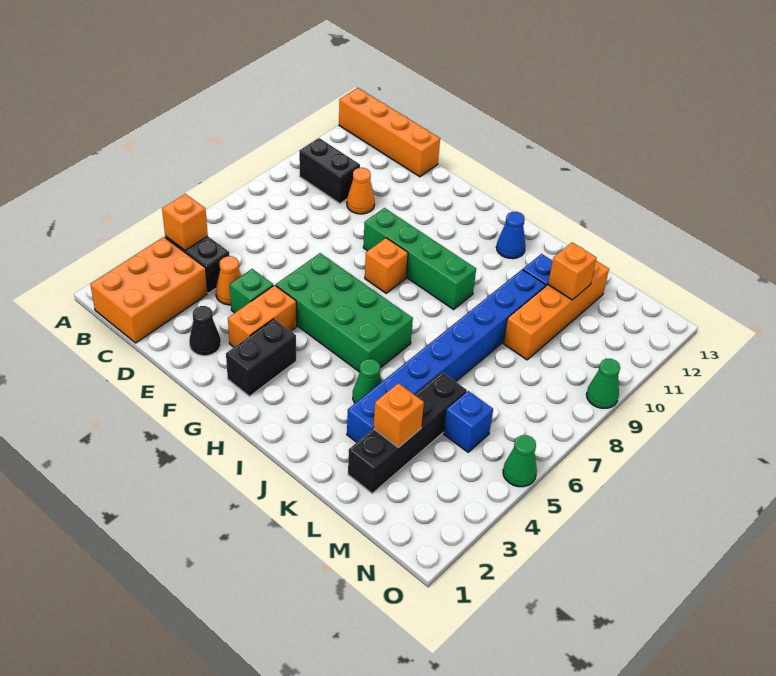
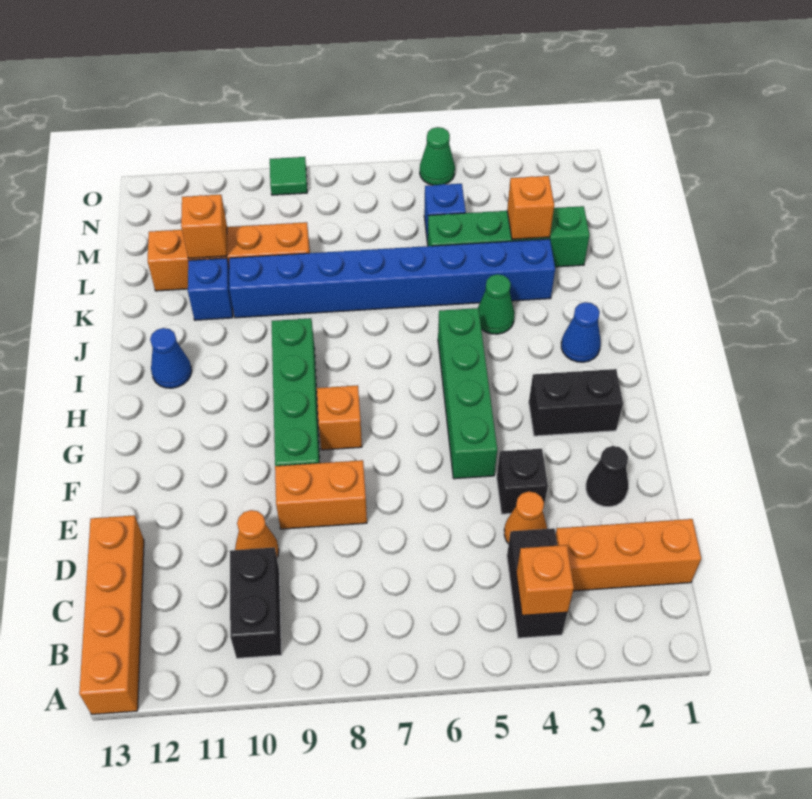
orange brick B1:C3 level 1 -> orange brick C1:C3 level 1
green brick E4 level 1 -> black brick E4 level 1
orange brick F3:F4 level 1 -> orange brick E8:E9 level 1
green brick F5:I6 level 1 -> green brick F5:I5 level 1
none -> blue cone I2 level 1
black brick L2:L5 level 1 -> green brick L2:L5 level 1
green cone O9 level 1 -> green tile O9 level 1

